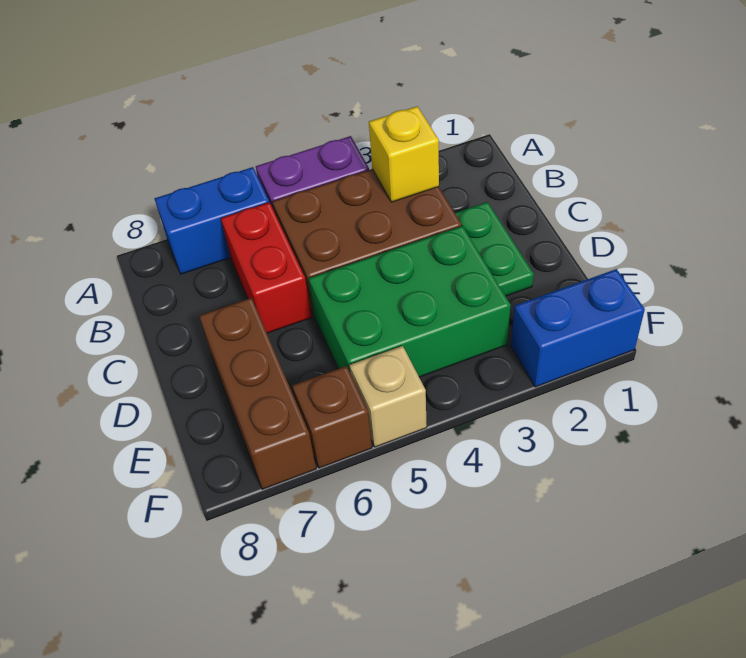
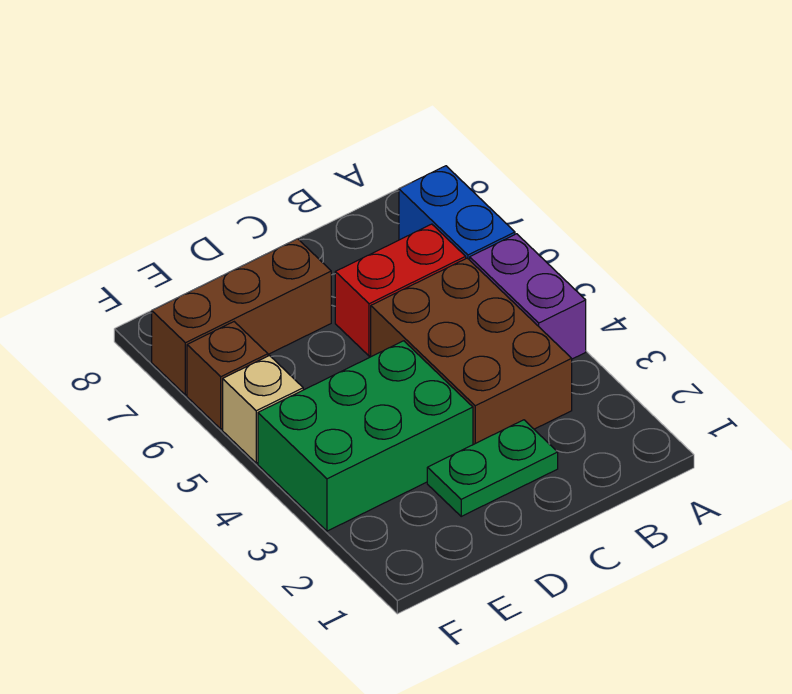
yellow brick B3 level 2 -> none
green brick D3:E5 level 1 -> green brick D3:F4 level 1
blue brick F1:F2 level 1 -> none

